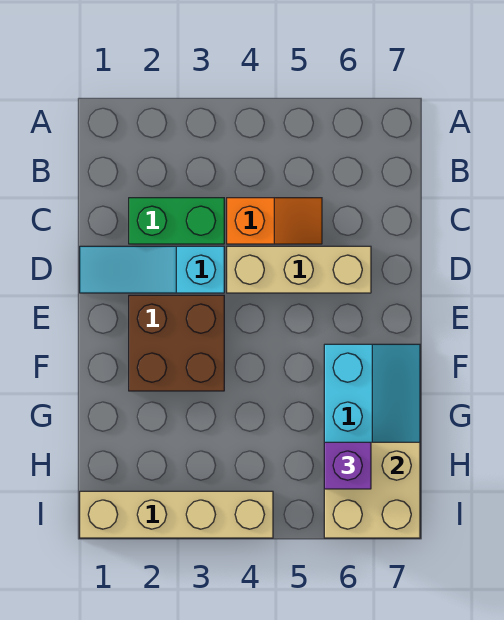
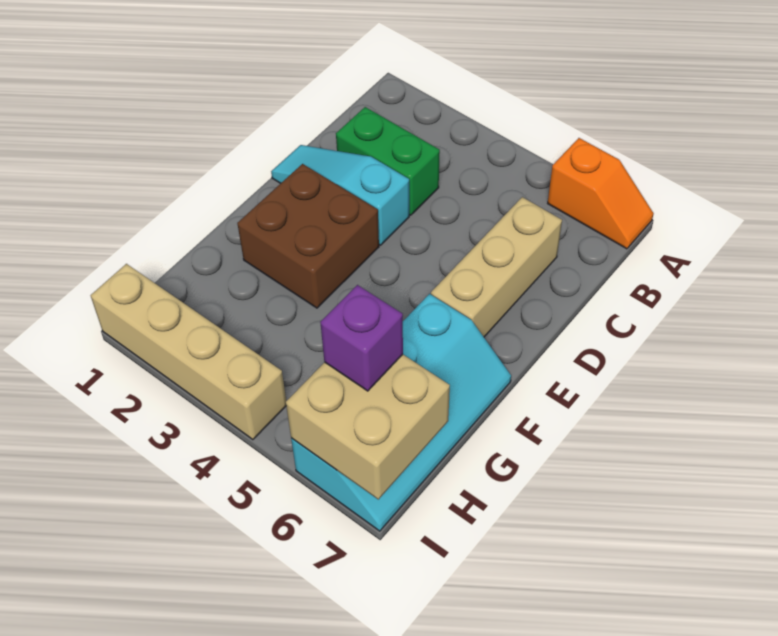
orange slope C4:C5 level 1 top 4 -> orange slope A6:A7 level 1 top 6
tan brick D4:D6 level 1 -> tan brick C6:E6 level 1

